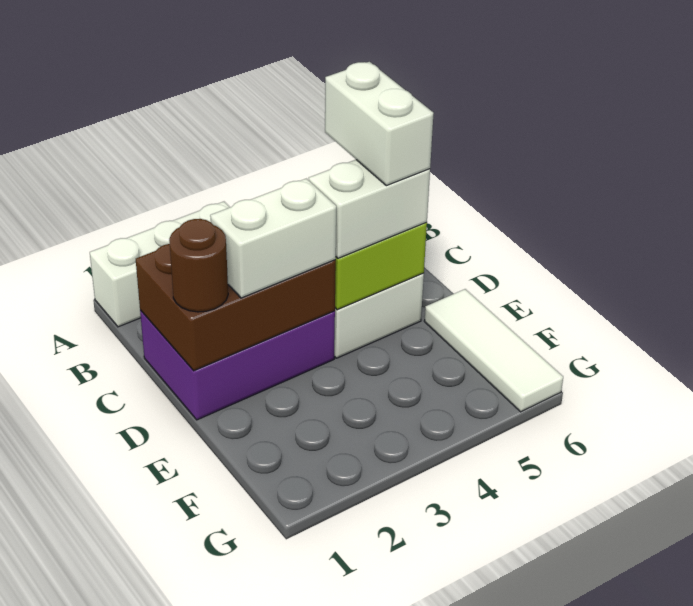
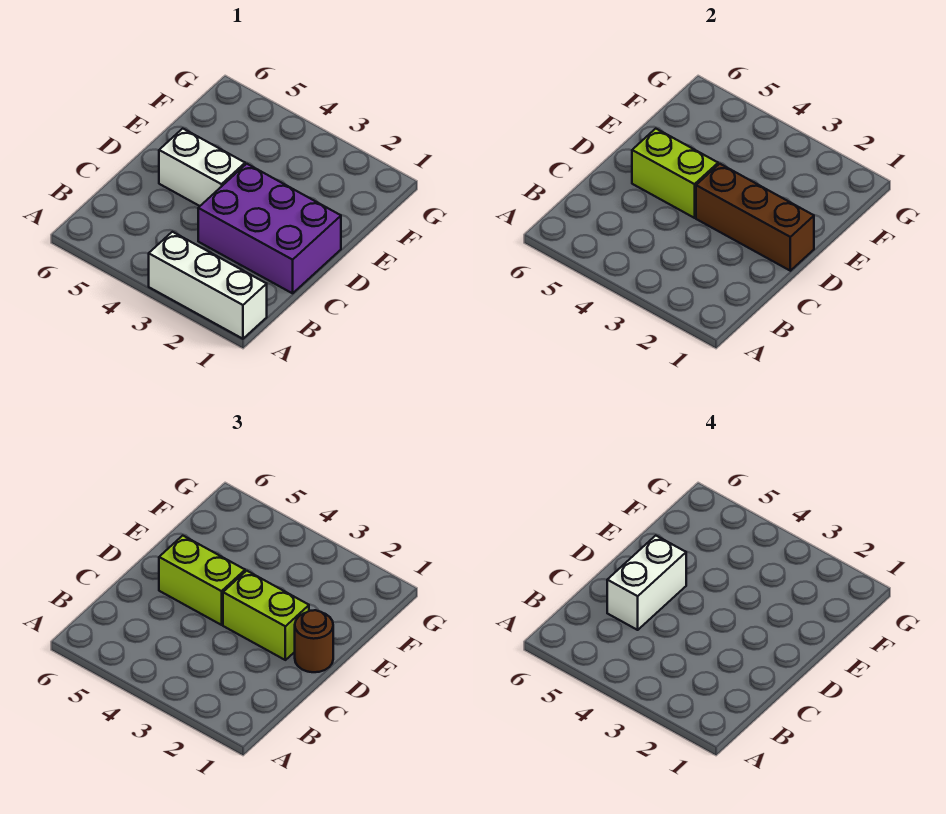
brown brick C1:D3 level 2 -> brown brick D1:D3 level 2
white brick D2:D3 level 3 -> lime brick D2:D3 level 3
white brick D4:D5 level 3 -> lime brick D4:D5 level 3
white tile E6:G6 level 1 -> none

